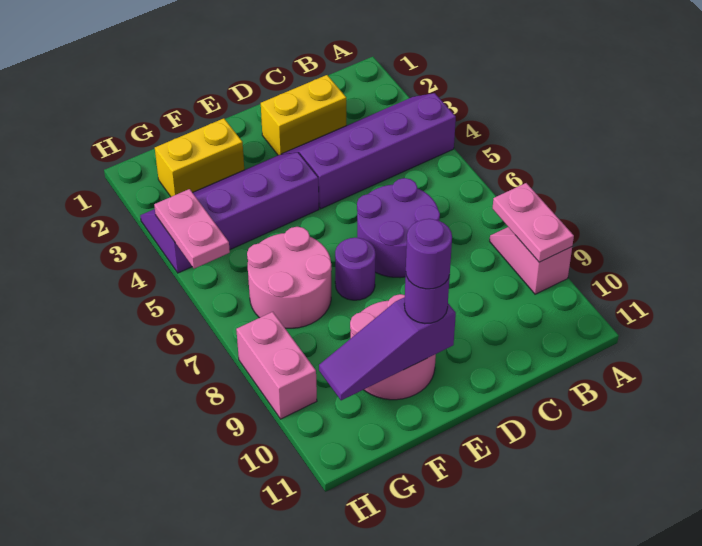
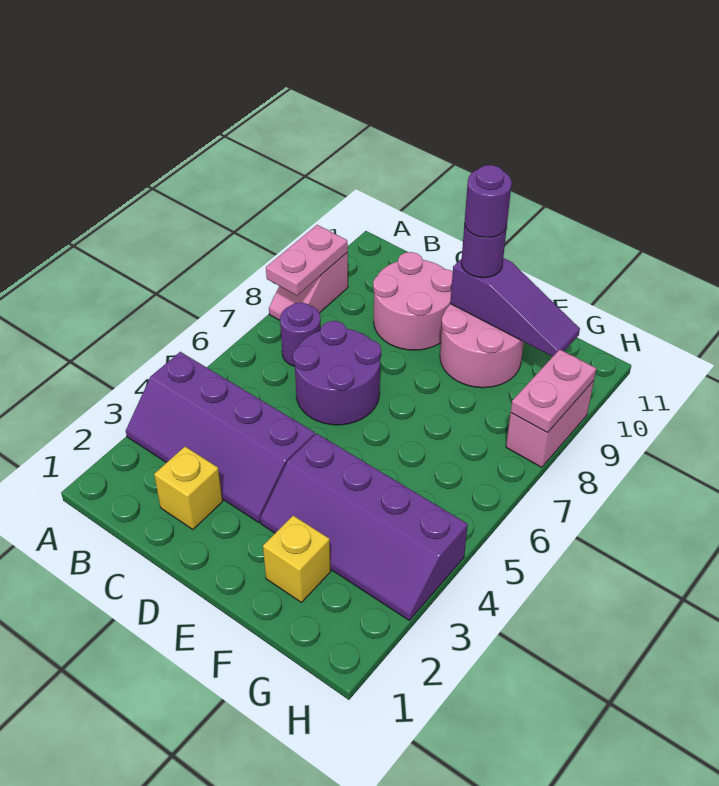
yellow brick C2:D2 level 1 -> yellow brick C2 level 1
purple round brick E7 level 1 -> purple round brick B7 level 1
yellow brick F2:G2 level 1 -> yellow brick F2 level 1
pink round brick F6:G7 level 1 -> pink round brick C9:D10 level 1
pink plate H4:H5 level 2 -> pink plate H8:H9 level 2

